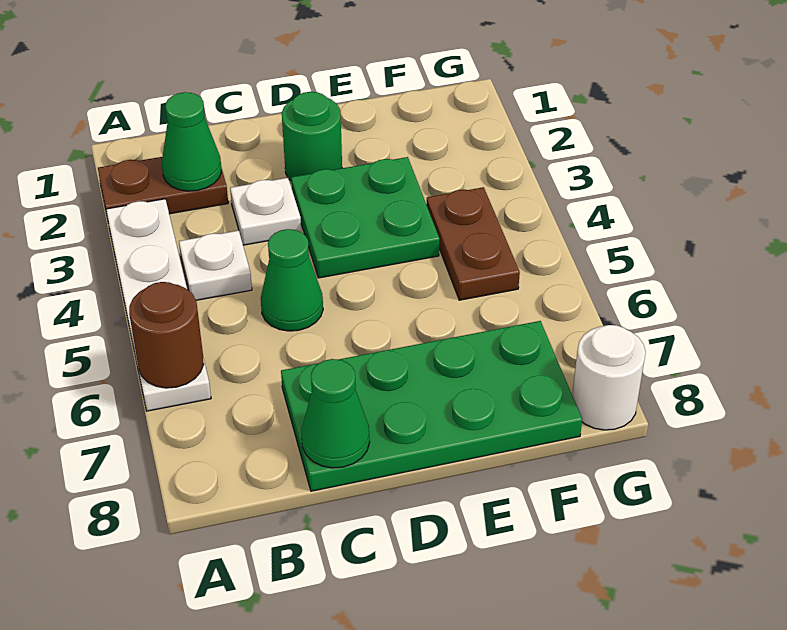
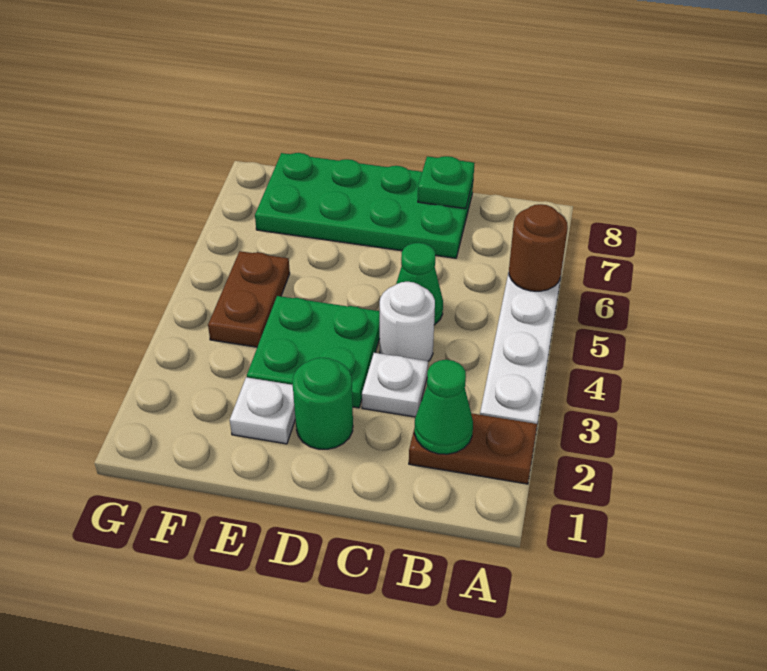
white plate B4 level 1 -> white plate E2 level 1
green cone C8 level 2 -> green plate C8 level 2
white round brick G8 level 1 -> white round brick C4 level 1

